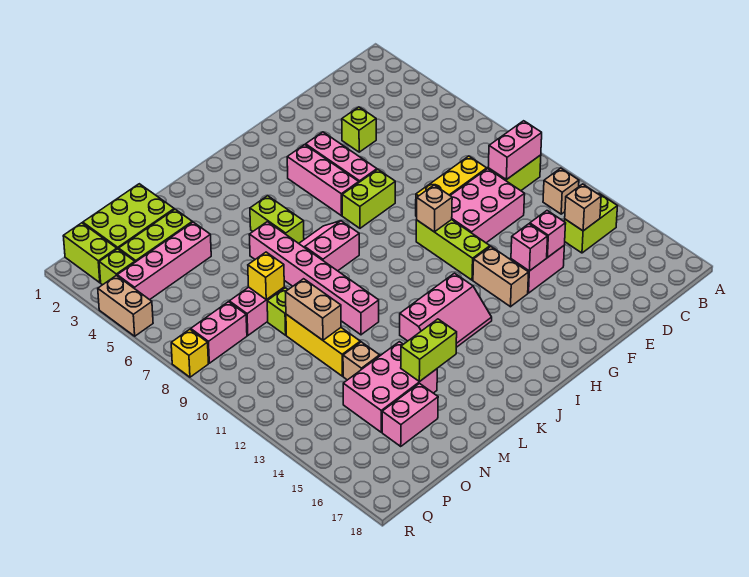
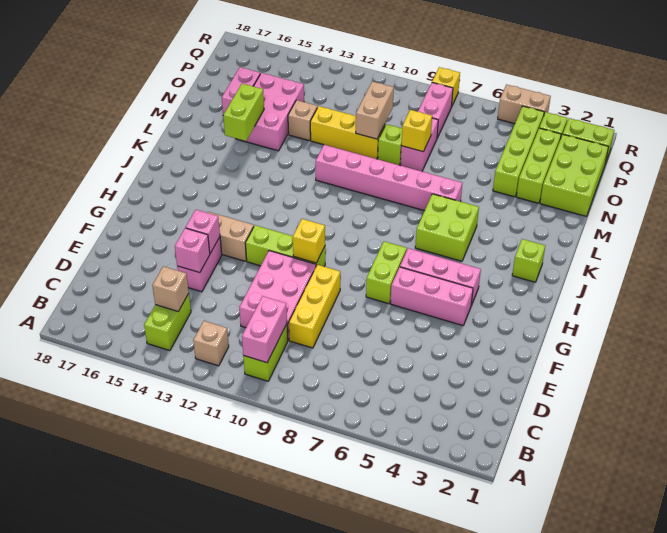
lime brick E4 level 1 -> lime brick J2 level 1
tan brick G10 level 2 -> yellow brick G10 level 2
pink slope I13:K14 level 1 top 13 -> none
pink slope J7:K8 level 1 top 8 -> none
lime brick K5:K6 level 1 -> lime brick J5:K6 level 1
pink brick N4:Q4 level 1 -> lime brick N4:Q4 level 1
tan brick N10:N11 level 2 -> tan brick N10:O10 level 2

